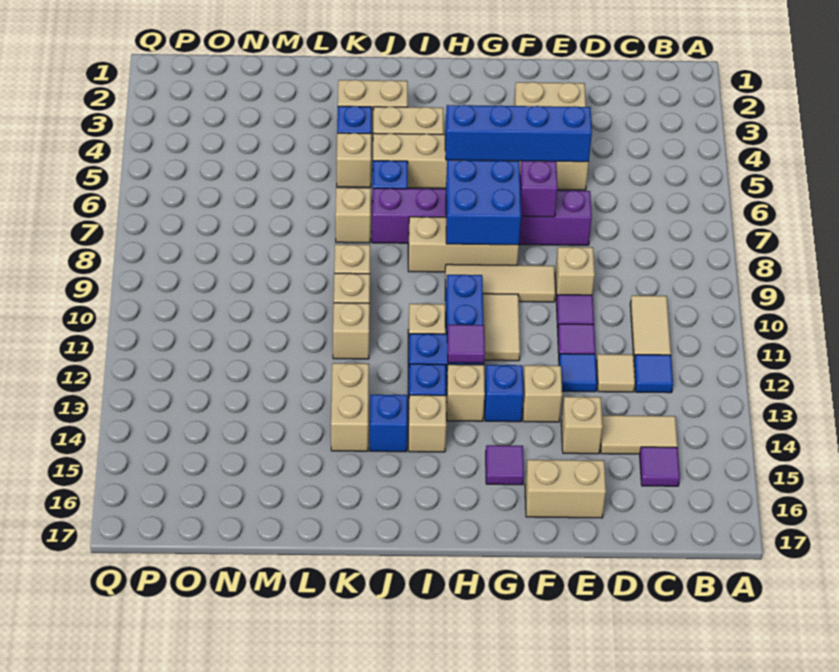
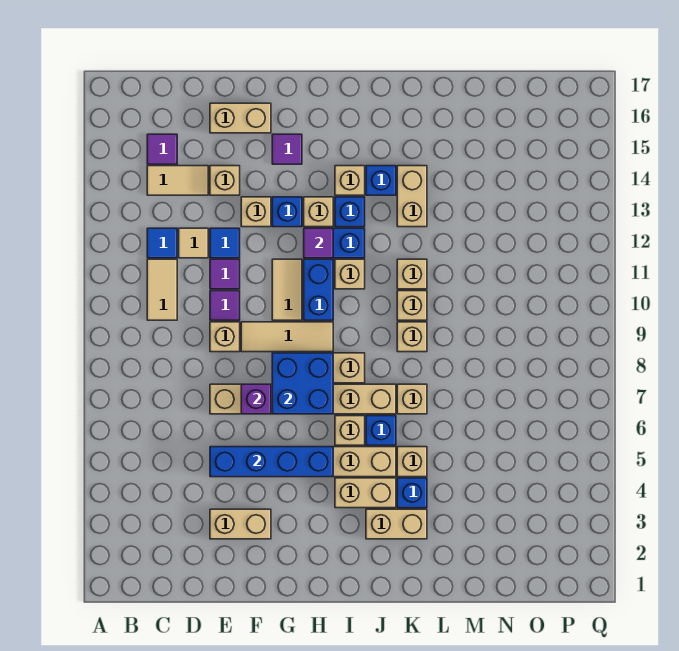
purple brick E7:J7 level 1 -> tan brick E7:J7 level 1
none -> tan brick I6 level 1

